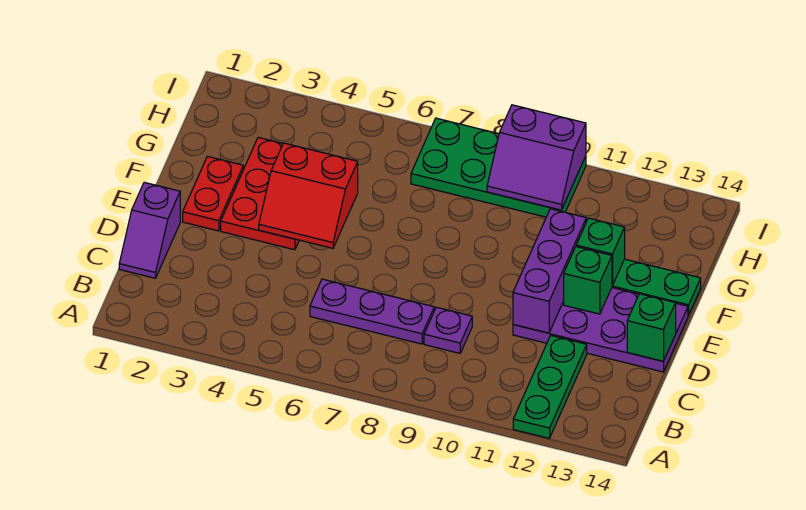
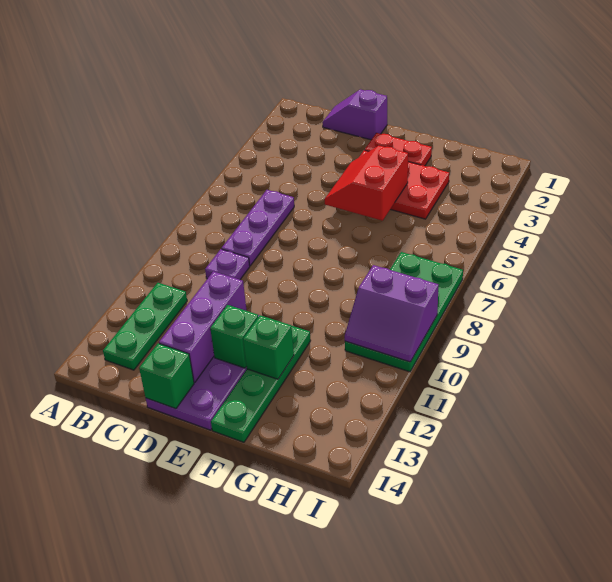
green plate A12:C12 level 1 -> green plate B11:B13 level 1
purple brick D11:F11 level 2 -> purple brick D11:D13 level 2
purple slope H9:I10 level 2 top I -> purple slope H9:I10 level 2 top 9

